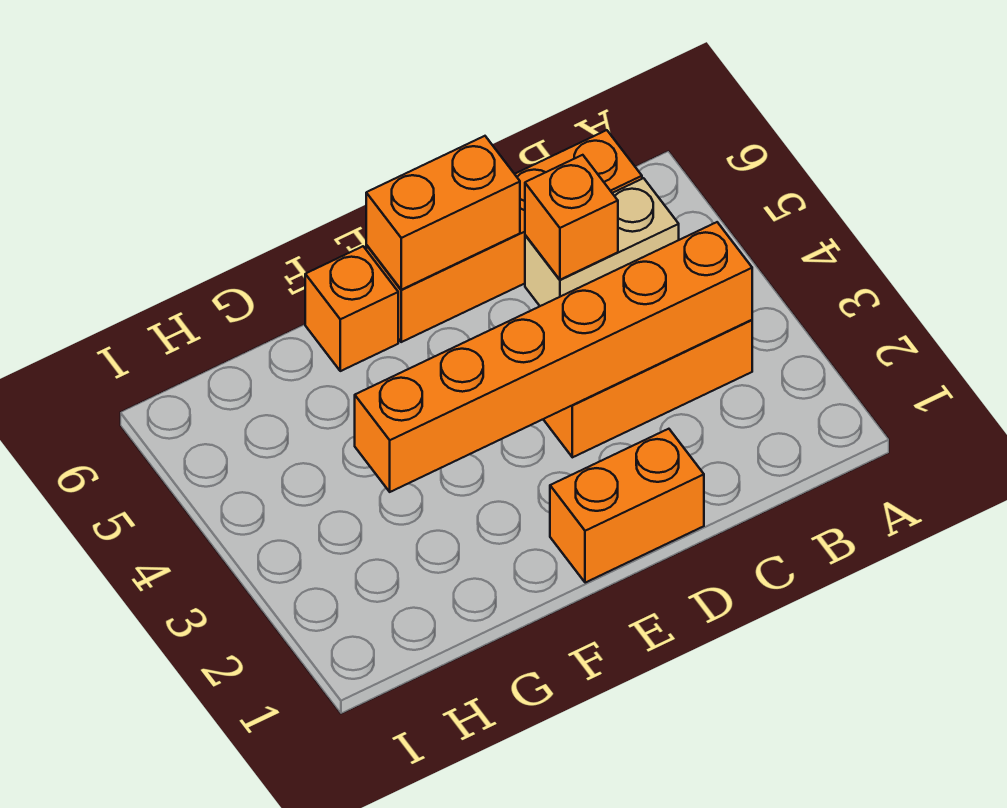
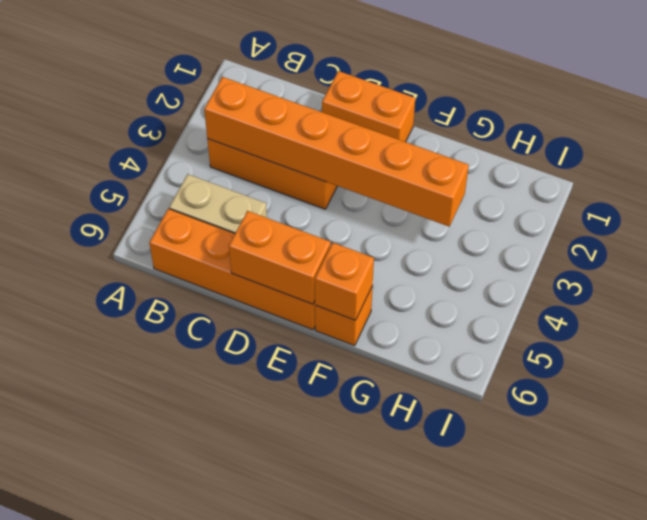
orange brick C5 level 2 -> orange brick F6 level 2

